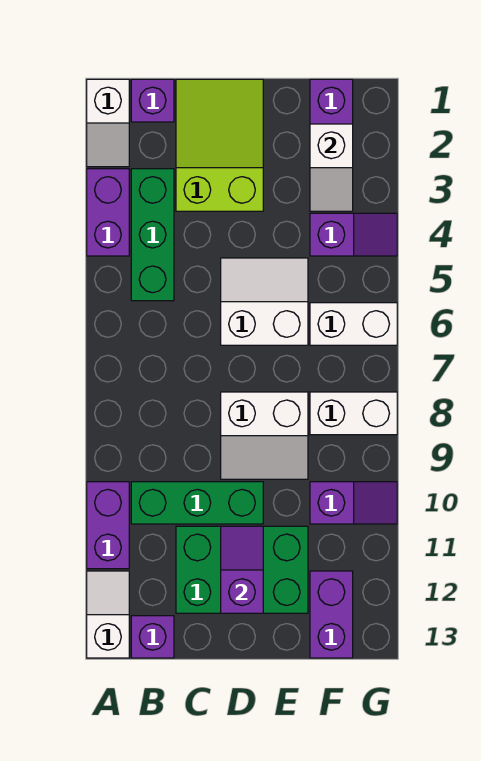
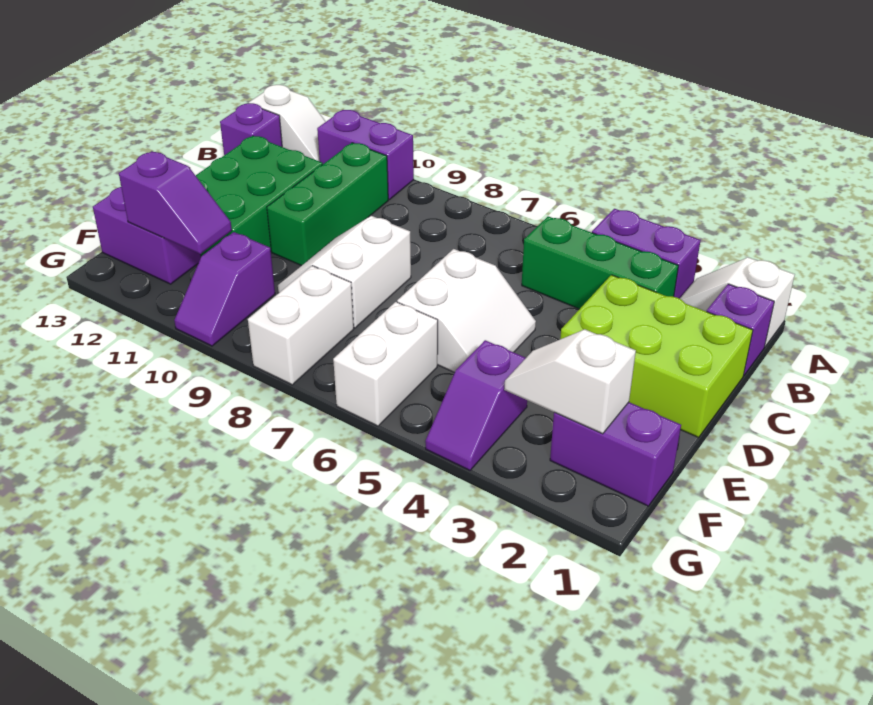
lime slope C1:D3 level 1 top 3 -> lime brick C1:D3 level 1
purple slope D11:D12 level 2 top 12 -> purple slope F11:F12 level 2 top 12

